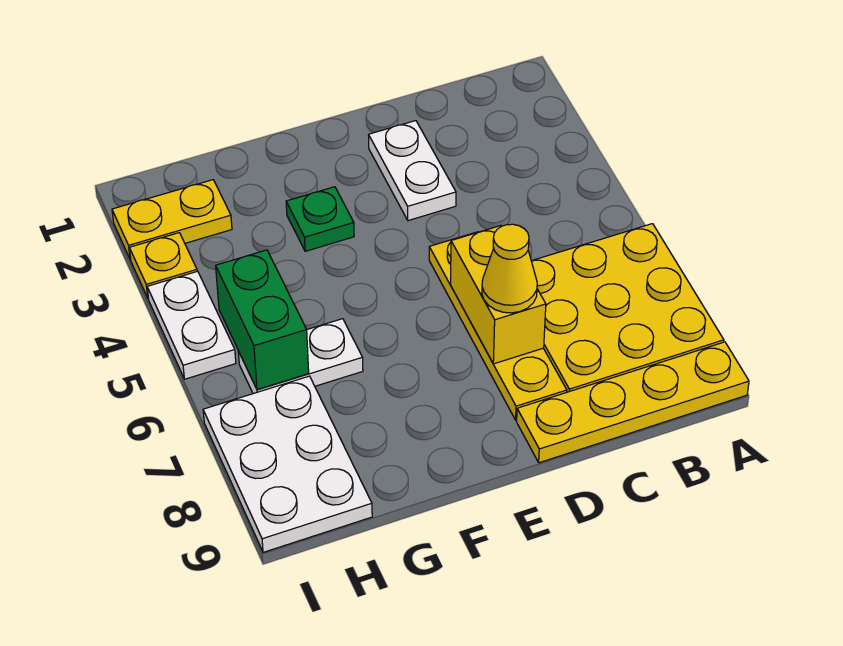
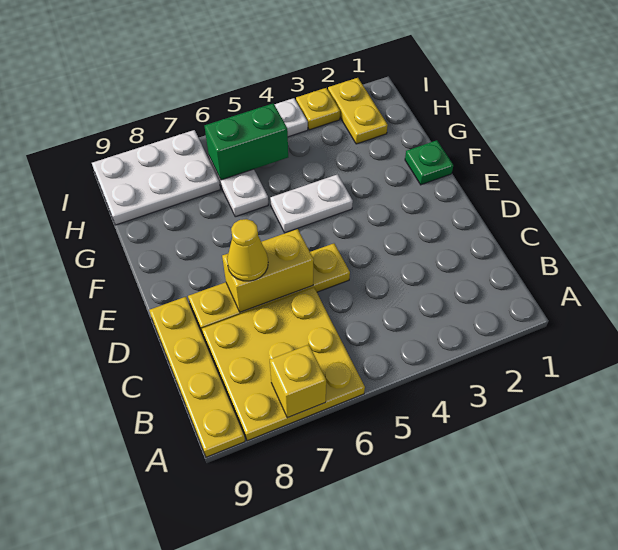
none -> yellow brick A7 level 2
white plate D2:D3 level 1 -> white plate F4:F5 level 1
green plate F3 level 1 -> green plate F1 level 1

